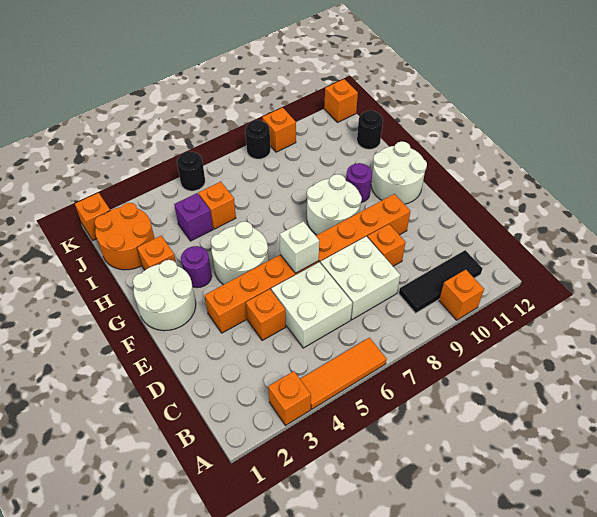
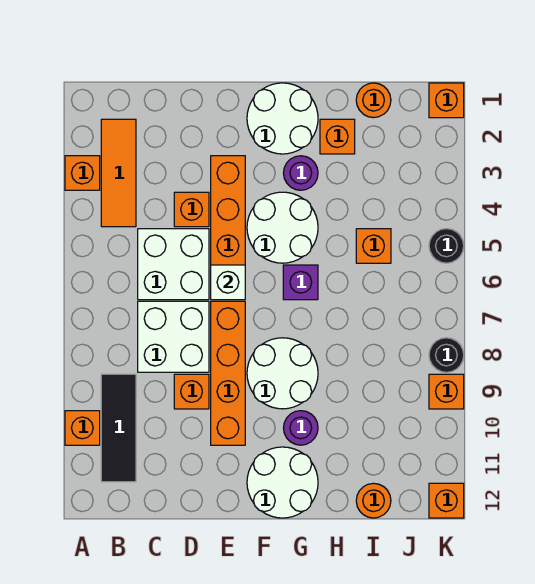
orange tile A4:A6 level 1 -> orange tile B2:B4 level 1
orange round brick I1:J2 level 1 -> orange round brick I1 level 1
purple brick I4 level 1 -> purple brick G6 level 1
black round brick I12 level 1 -> orange round brick I12 level 1

